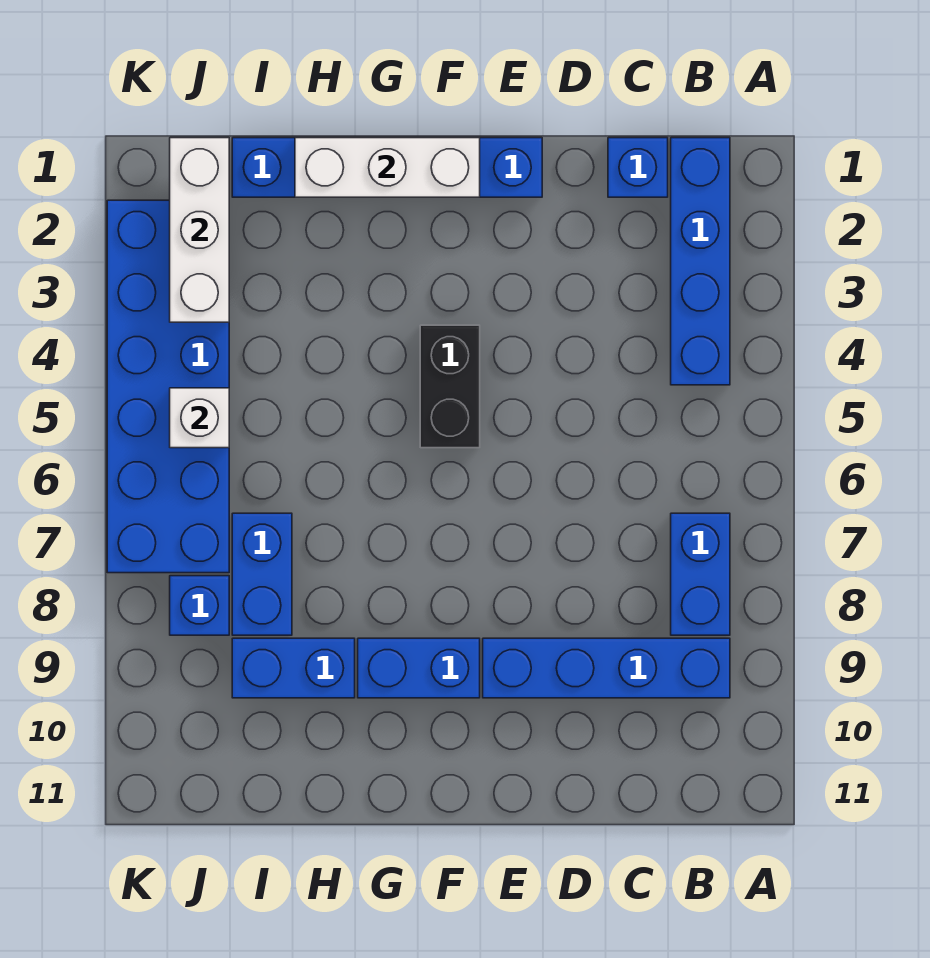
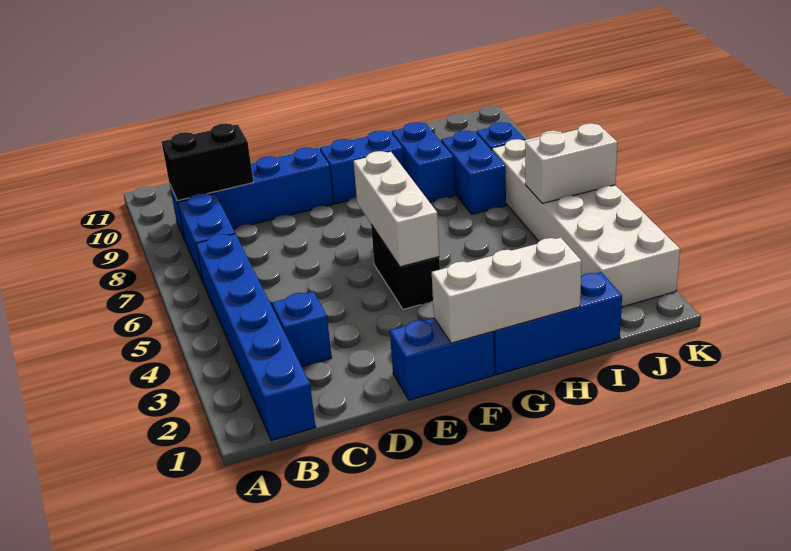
blue brick B1:B4 level 1 -> blue brick B1:B6 level 1
none -> black brick B9:C9 level 2
blue brick C1 level 1 -> blue brick C3 level 1
blue brick H9:I9 level 1 -> blue brick H8:H9 level 1
white brick J1:J3 level 2 -> white brick F4:F6 level 2
blue brick J2:K7 level 1 -> white brick J2:K7 level 1
white brick J5 level 2 -> white brick J5:K5 level 2

